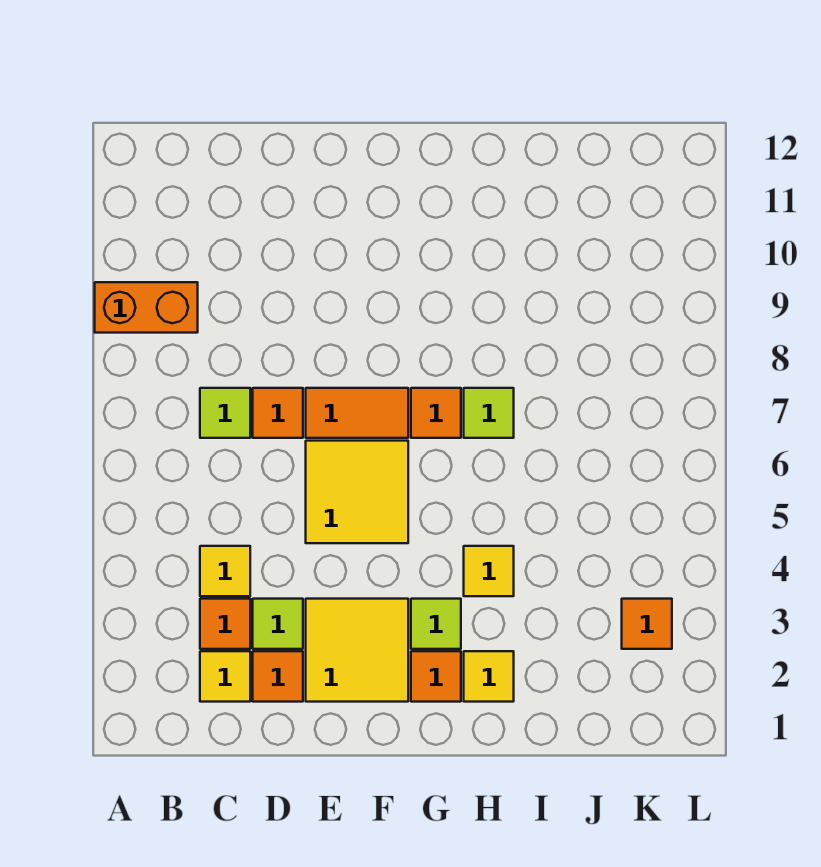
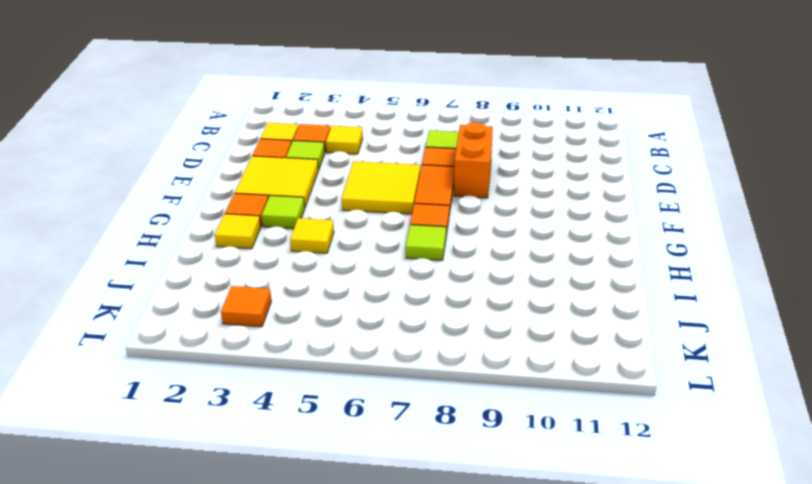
orange brick A9:B9 level 1 -> orange brick D8:E8 level 1

